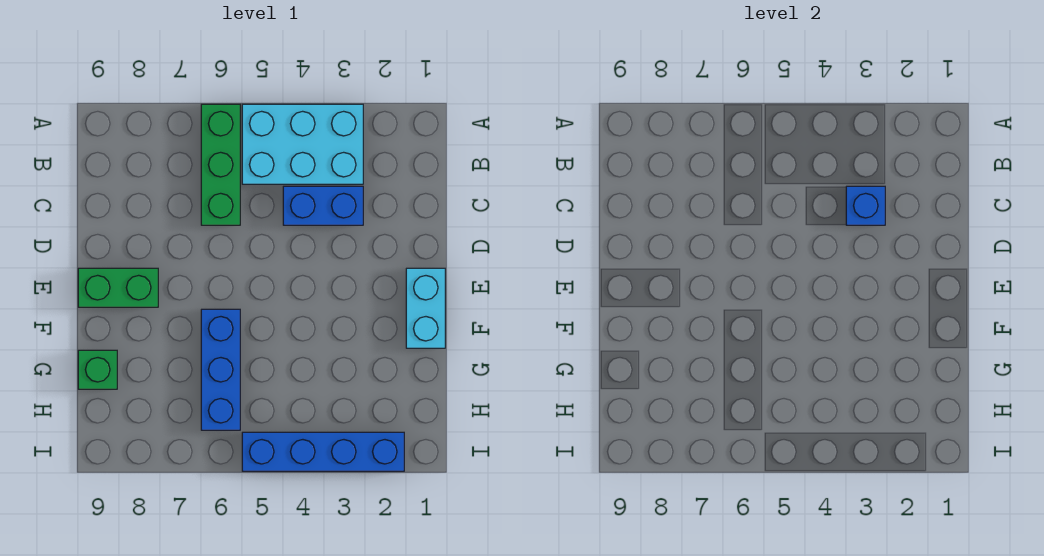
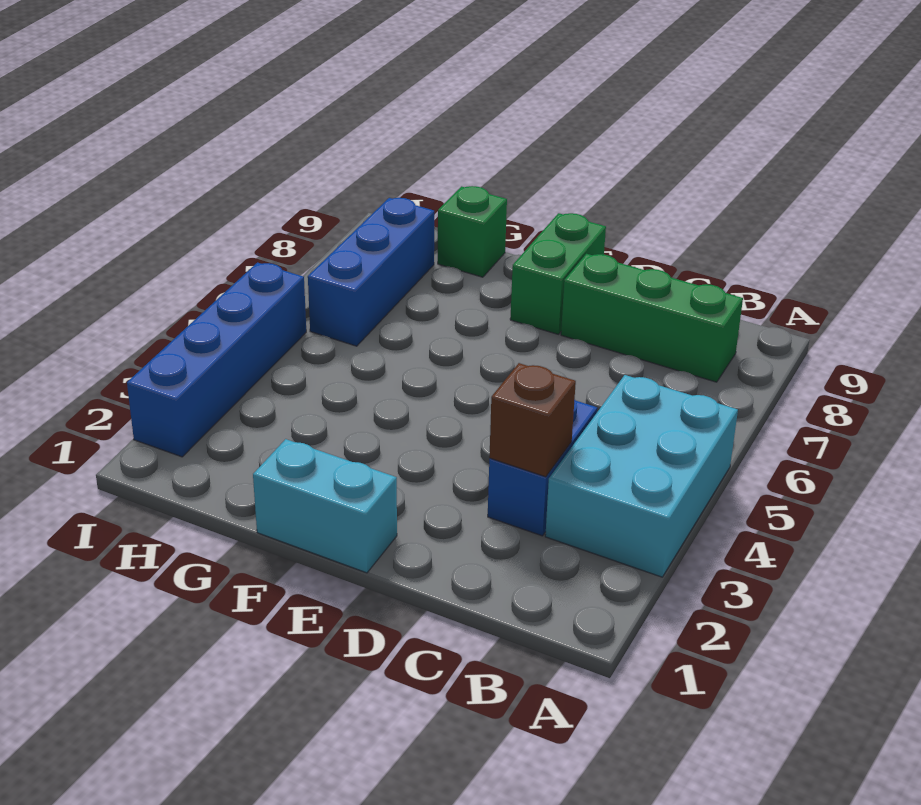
green brick A6:C6 level 1 -> green brick B8:D8 level 1
blue brick C3 level 2 -> brown brick C3 level 2
blue brick F6:H6 level 1 -> blue brick H6:H8 level 1

